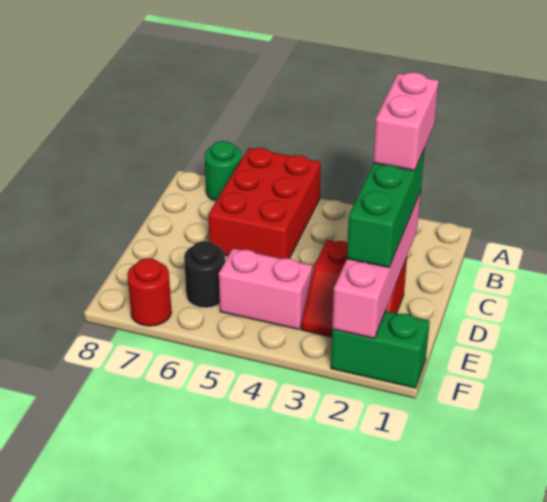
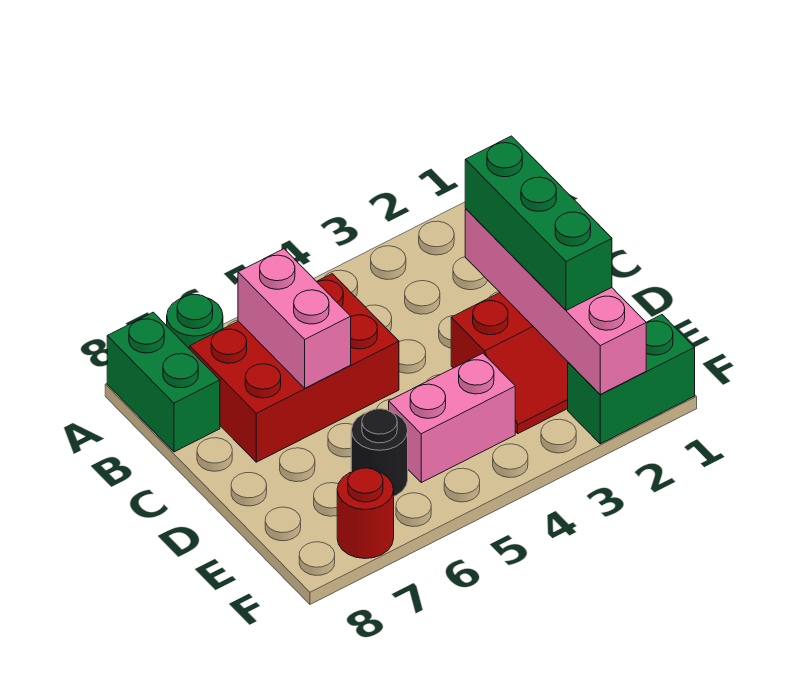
red brick A5:C6 level 1 -> red brick B5:C7 level 1
none -> green brick A8:B8 level 1
pink brick B2:C2 level 4 -> pink brick B6:C6 level 2

